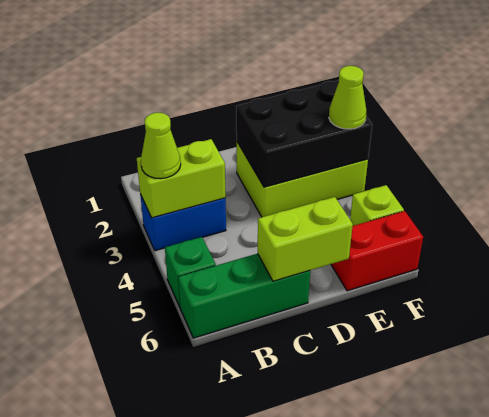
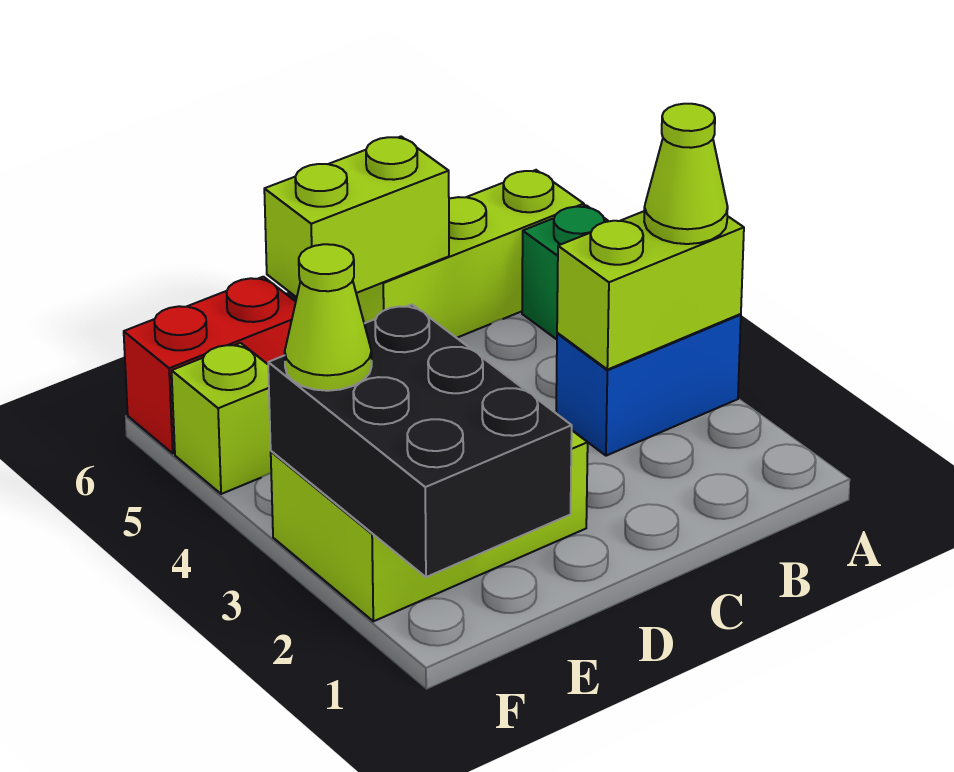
green brick A6:C6 level 1 -> lime brick A6:C6 level 1
black brick D2:F3 level 2 -> black brick E1:F3 level 2

